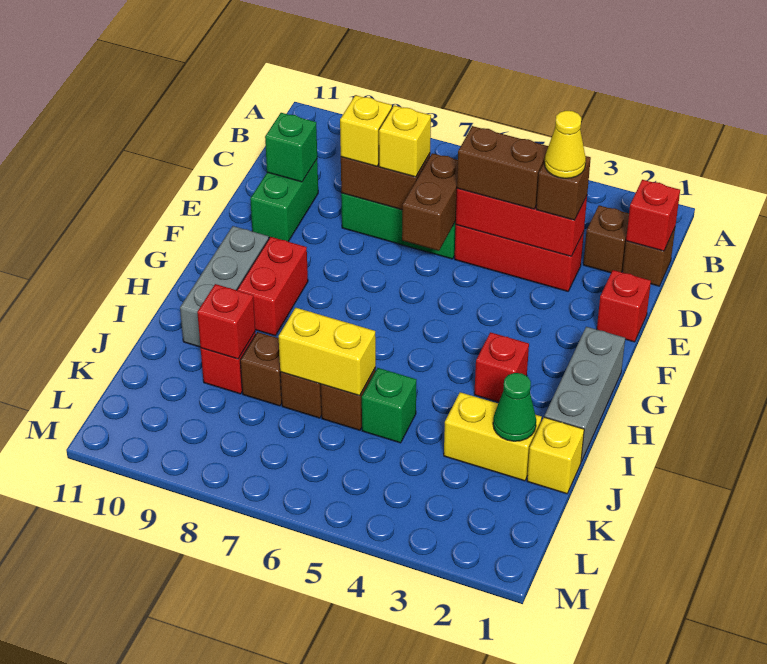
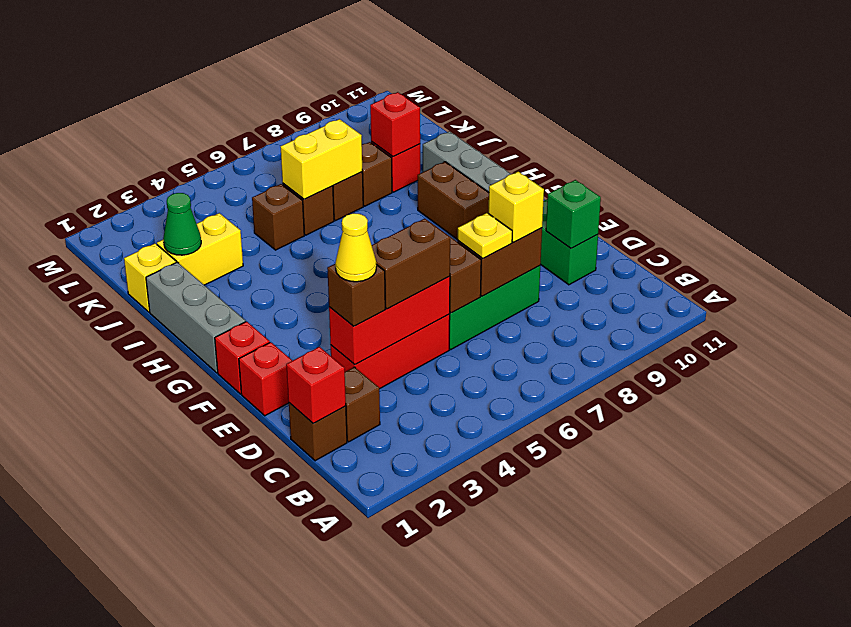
yellow brick D7 level 3 -> yellow plate D7 level 3
red brick G9:H9 level 1 -> brown brick G9:H9 level 1
red brick H3 level 1 -> red brick F1 level 1
green brick J5 level 1 -> brown brick J5 level 1

